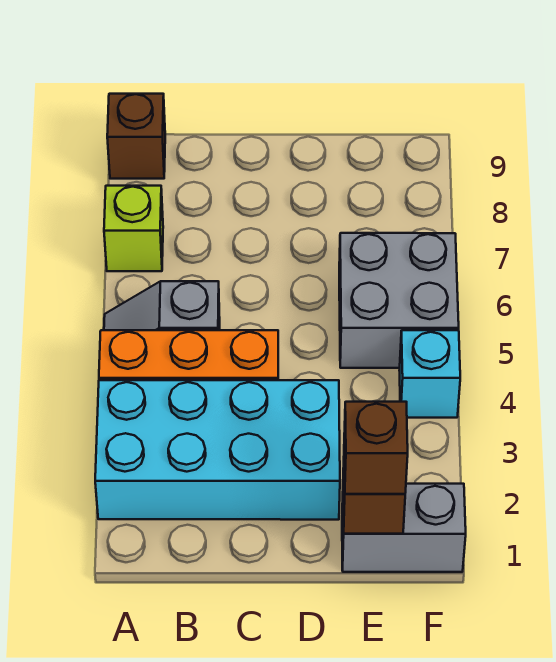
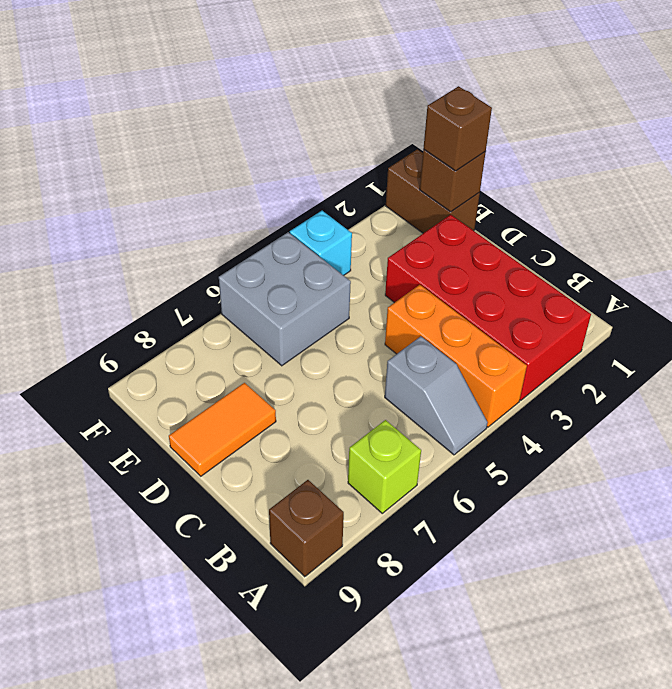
cyan brick A2:D3 level 1 -> red brick A2:D3 level 1
none -> orange tile D8:D9 level 1
grey brick E1:F1 level 1 -> brown brick E1:F1 level 1

